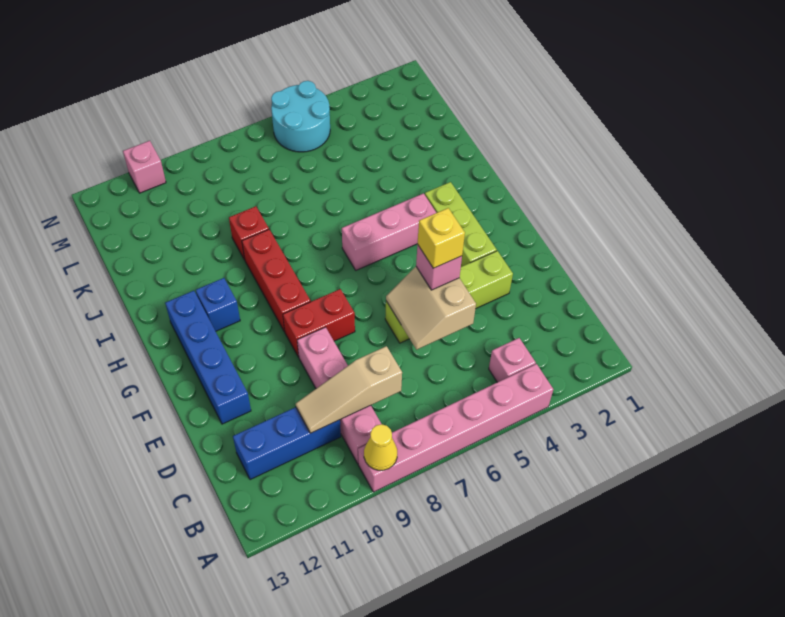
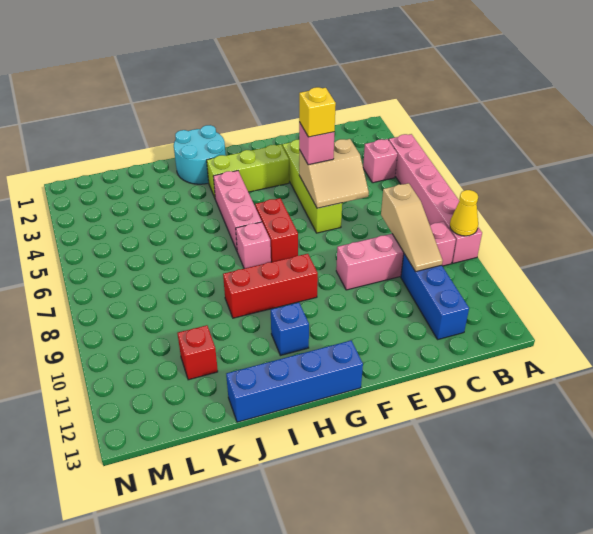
blue brick E12:H12 level 1 -> blue brick G13:J13 level 1
red brick F8:F9 level 1 -> red brick G6:G7 level 1
red brick J9 level 1 -> red brick K11 level 1
cyan round brick M5:N6 level 1 -> cyan round brick H1:I2 level 1
pink brick N11 level 1 -> pink brick H7 level 1

